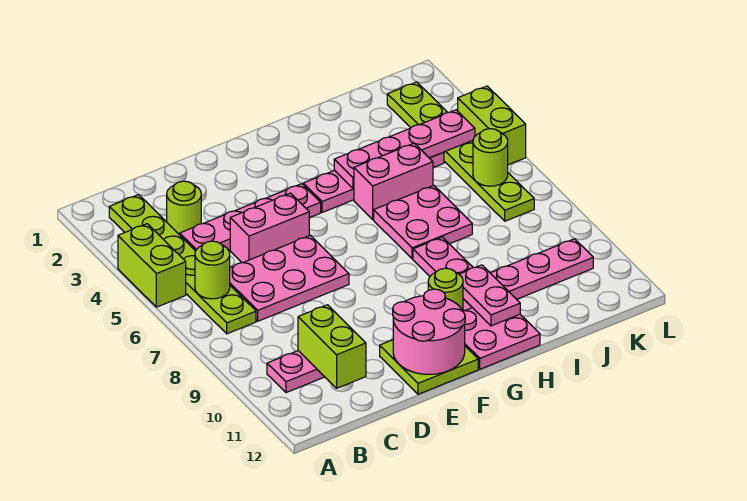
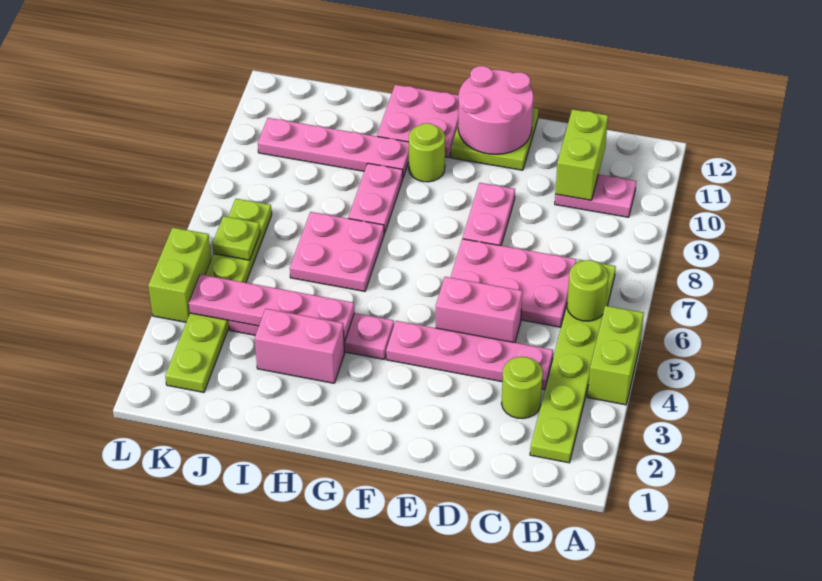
pink brick H5:I5 level 1 -> pink brick H3:I3 level 1
pink plate H10:H11 level 2 -> pink plate E8:E9 level 1
lime round brick K6 level 2 -> lime plate K6 level 2

